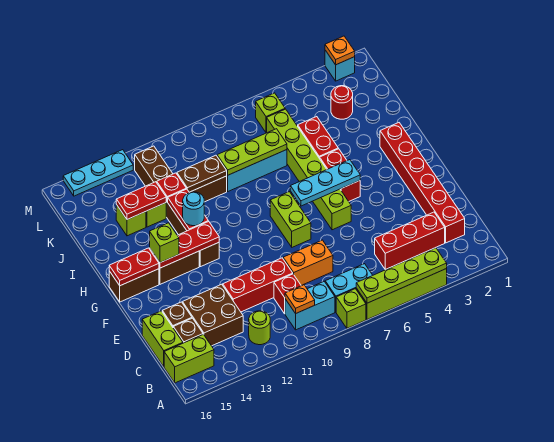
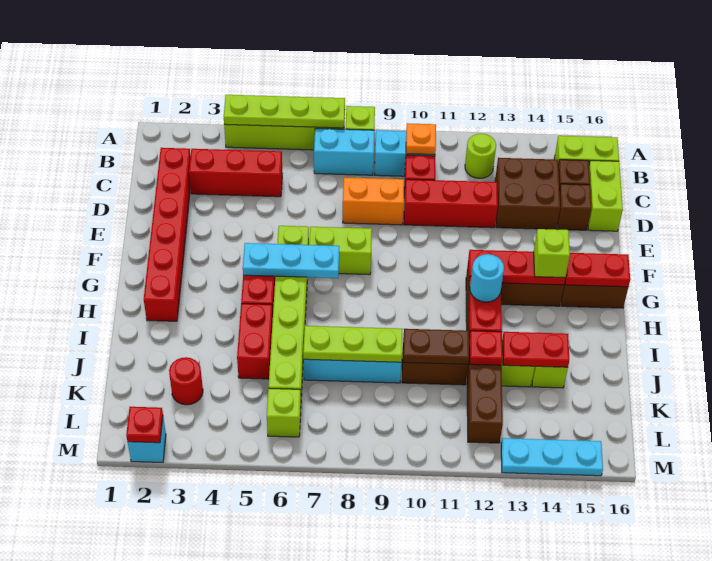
lime brick F8:G8 level 1 -> lime brick F7:F8 level 1
orange plate M2 level 2 -> red plate M2 level 2

